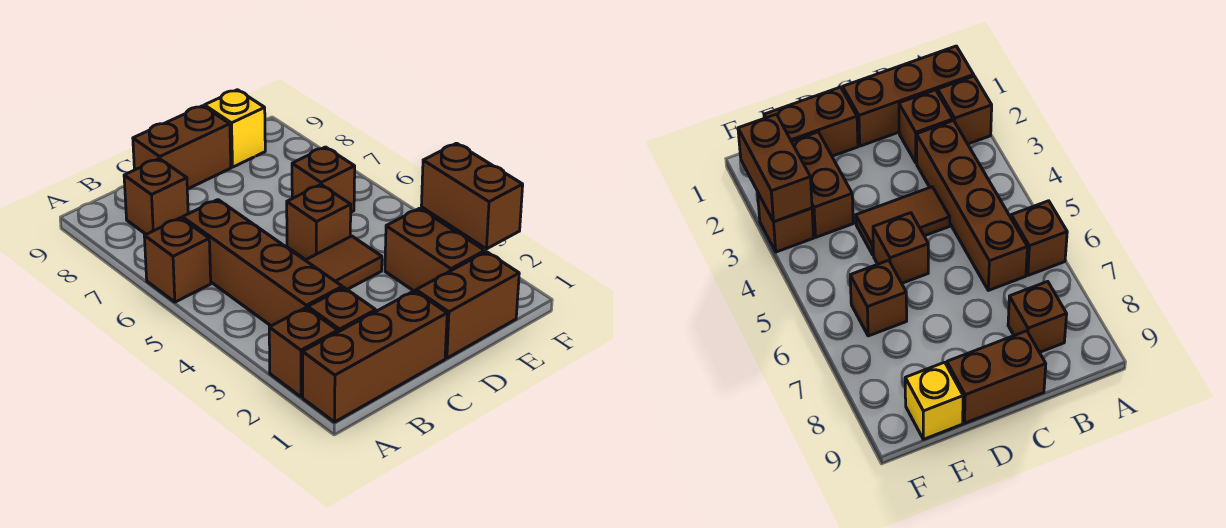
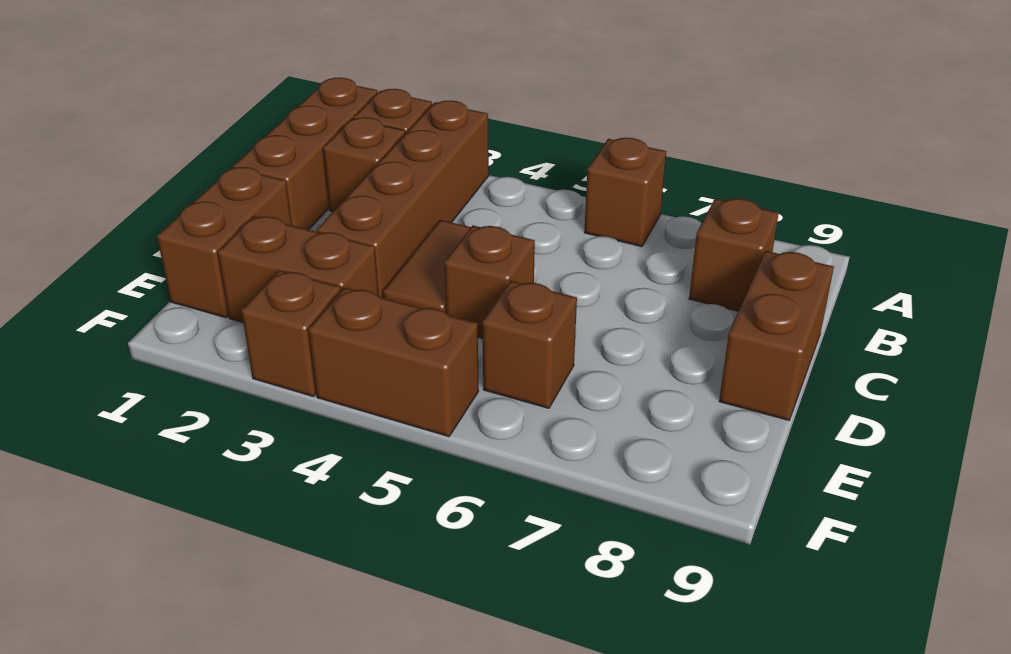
brown brick B3:B6 level 1 -> brown brick A3:D3 level 1
yellow brick E9 level 1 -> none
brown brick F2:F3 level 2 -> brown brick F4:F5 level 1

